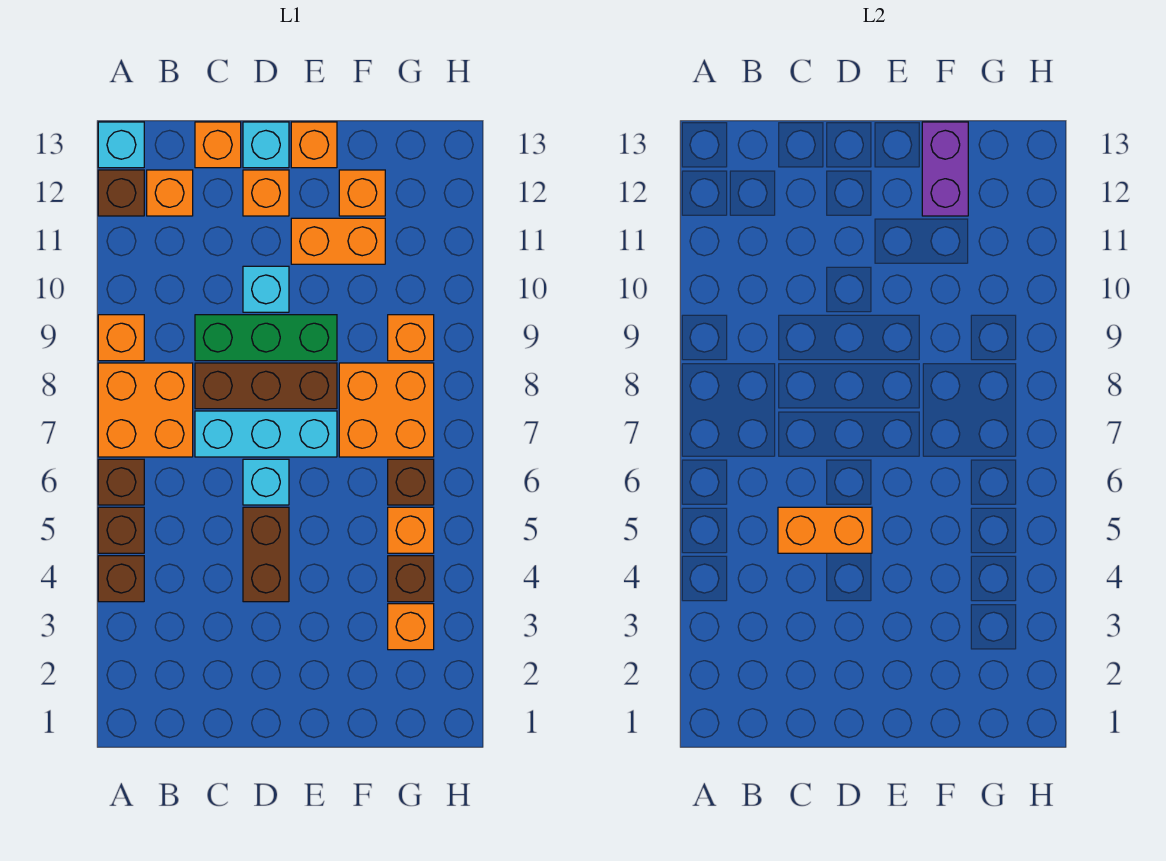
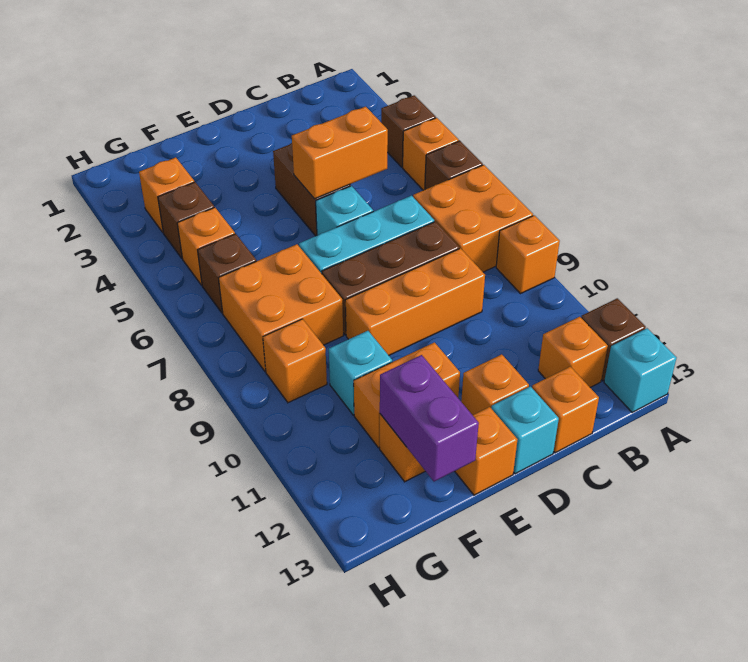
brown brick A5 level 1 -> orange brick A5 level 1
green brick C9:E9 level 1 -> orange brick C9:E9 level 1
cyan brick D10 level 1 -> cyan brick F10 level 1

